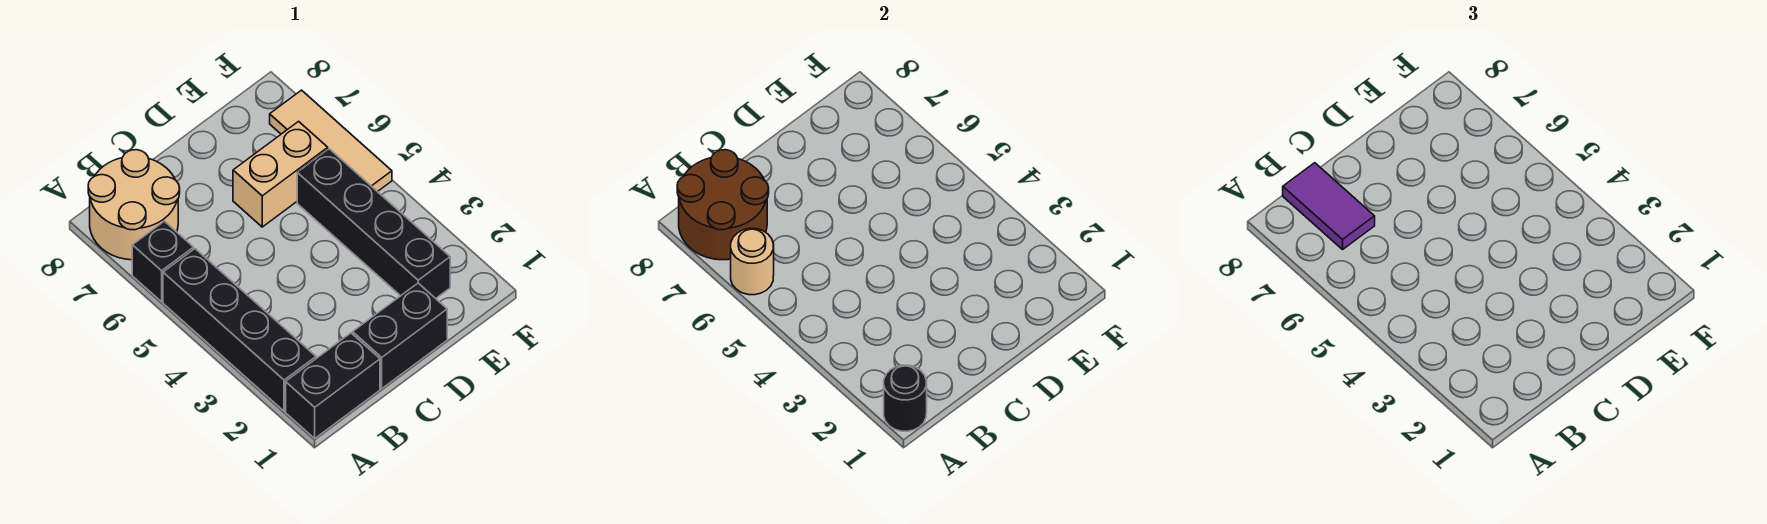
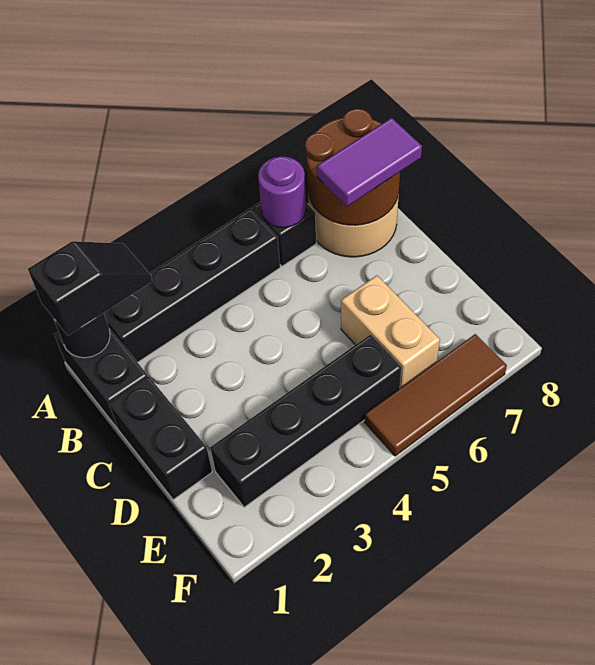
none -> black slope A1:A2 level 3 top 1
tan round brick A6 level 2 -> purple round brick A6 level 2
tan tile F5:F7 level 1 -> brown tile F5:F7 level 1

